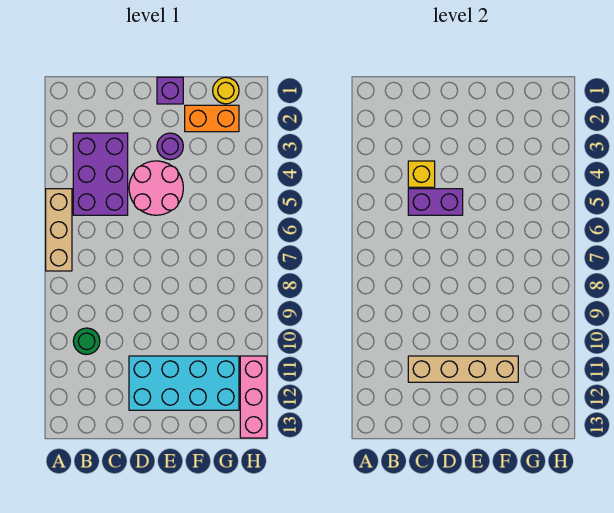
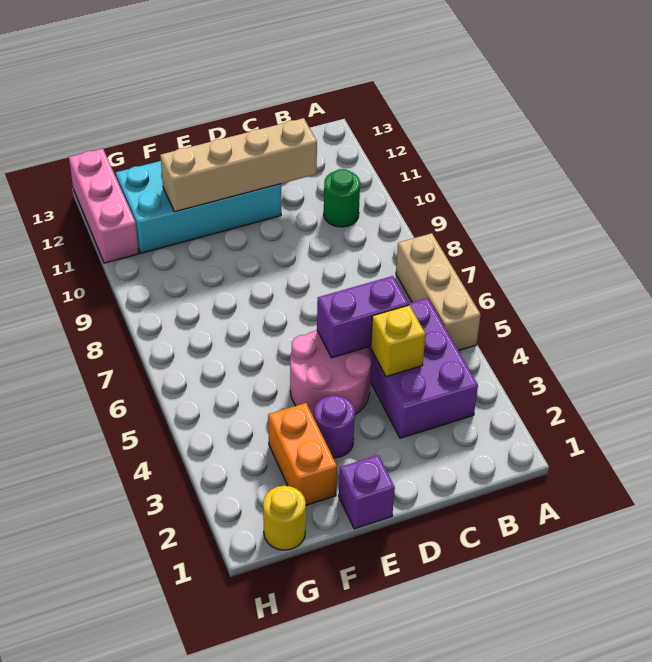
orange brick F2:G2 level 1 -> orange brick F2:F3 level 1

